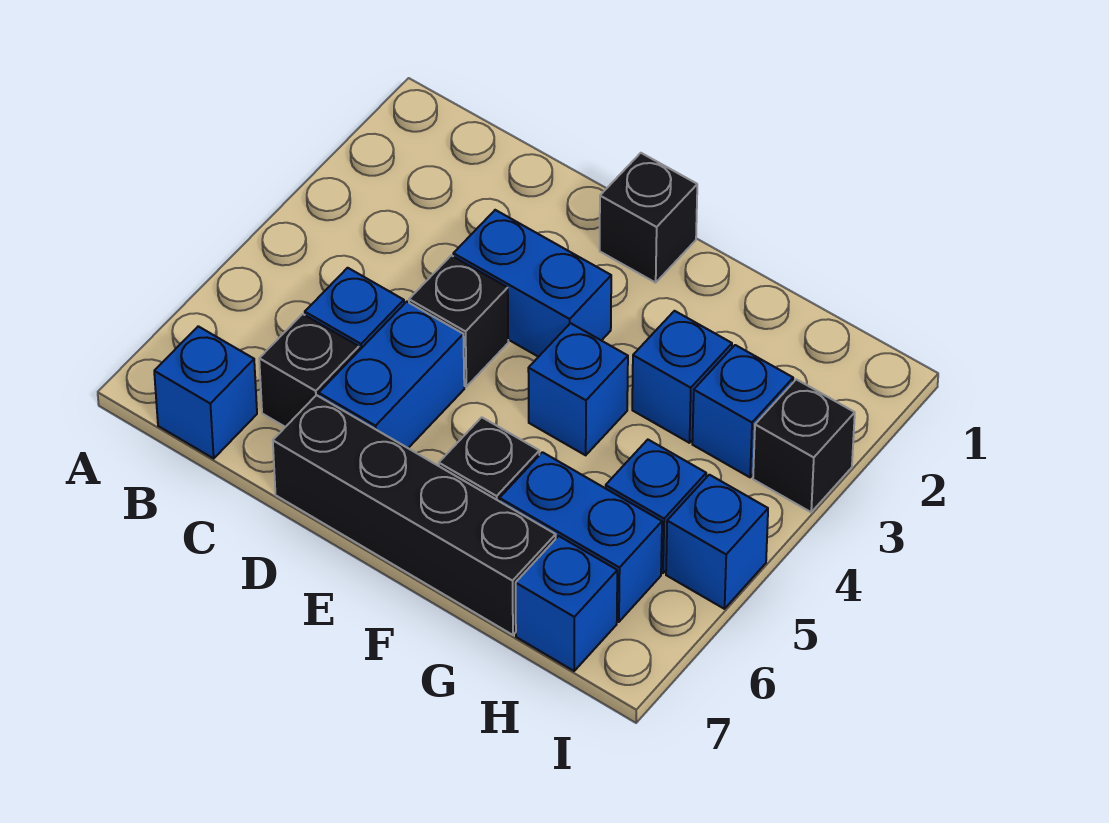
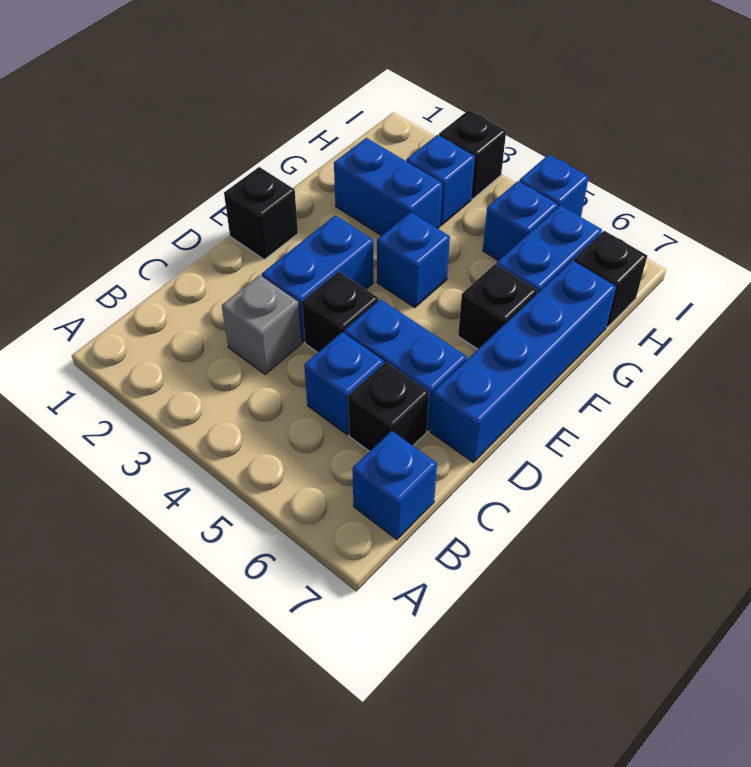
none -> grey brick C3 level 1
black brick D7:G7 level 1 -> blue brick D7:G7 level 1
blue brick G3 level 1 -> blue brick G2:G3 level 1
blue brick H7 level 1 -> black brick H7 level 1

